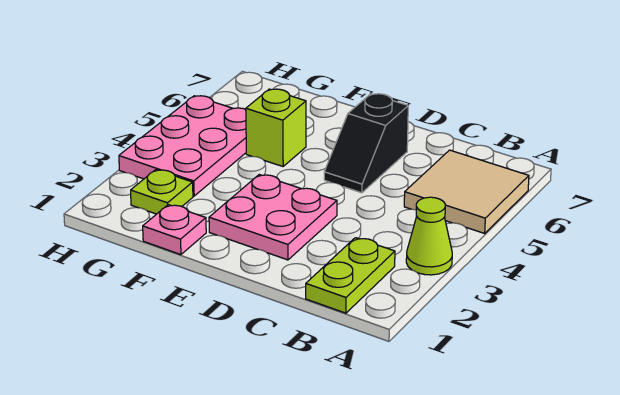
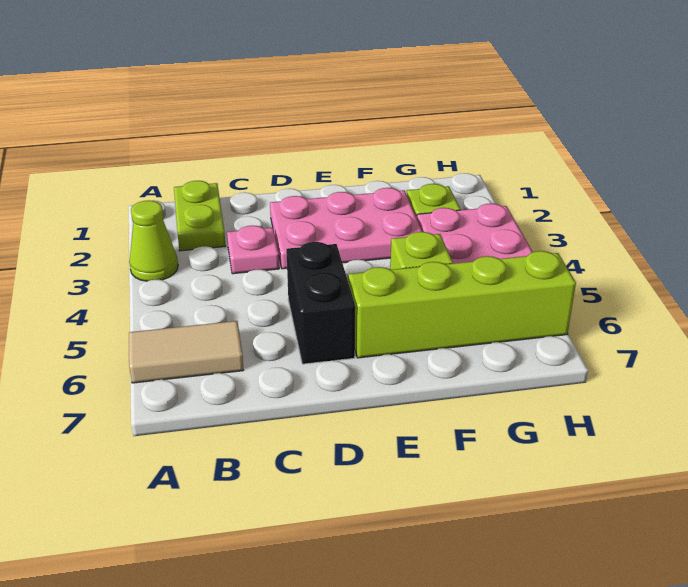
tan tile A5:B6 level 1 -> tan tile A6:B6 level 1
pink plate D2:E3 level 1 -> pink plate D2:F3 level 1
black slope D5:D6 level 1 top 6 -> black brick D5:D6 level 1
none -> lime brick E6:H6 level 1
pink plate F1 level 1 -> pink plate C3 level 1

